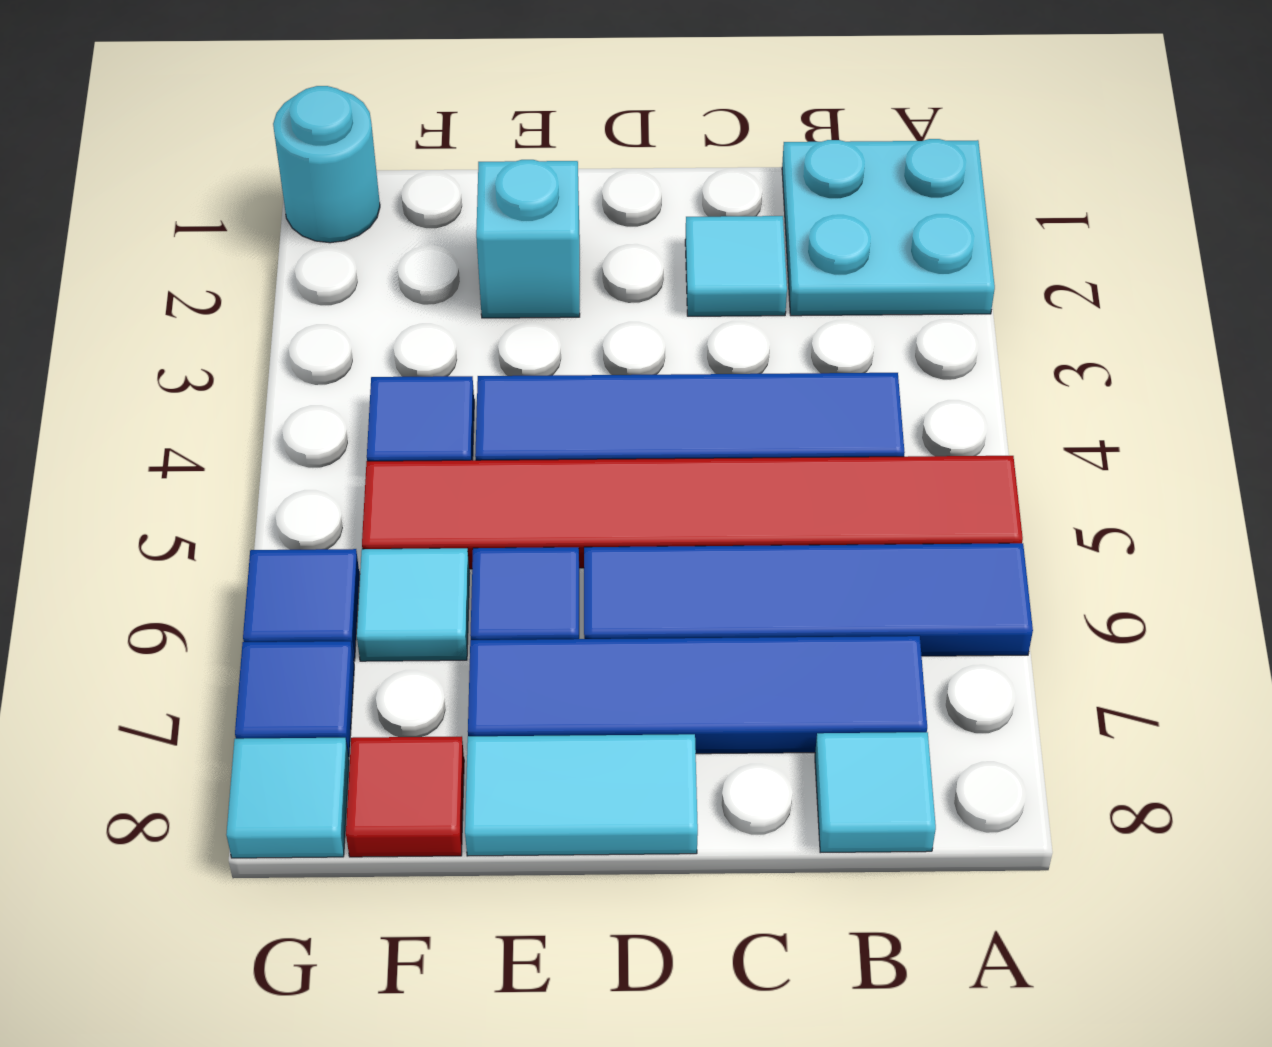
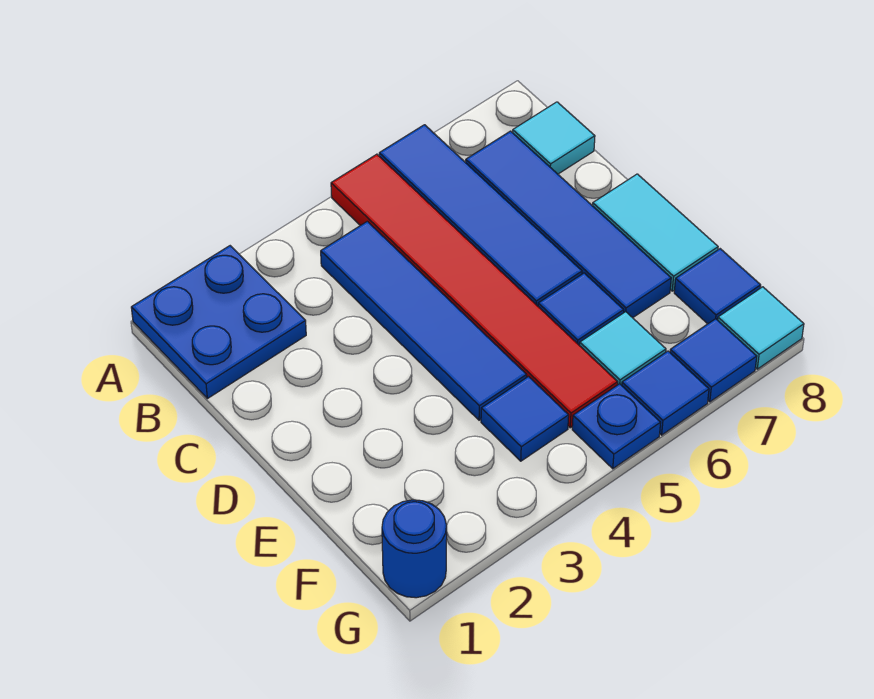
cyan plate A1:B2 level 1 -> blue plate A1:B2 level 1
cyan tile C2 level 1 -> none
cyan brick E2 level 1 -> none
red tile F8 level 1 -> blue tile F8 level 1
cyan round brick G1 level 1 -> blue round brick G1 level 1
none -> blue plate G5 level 1

